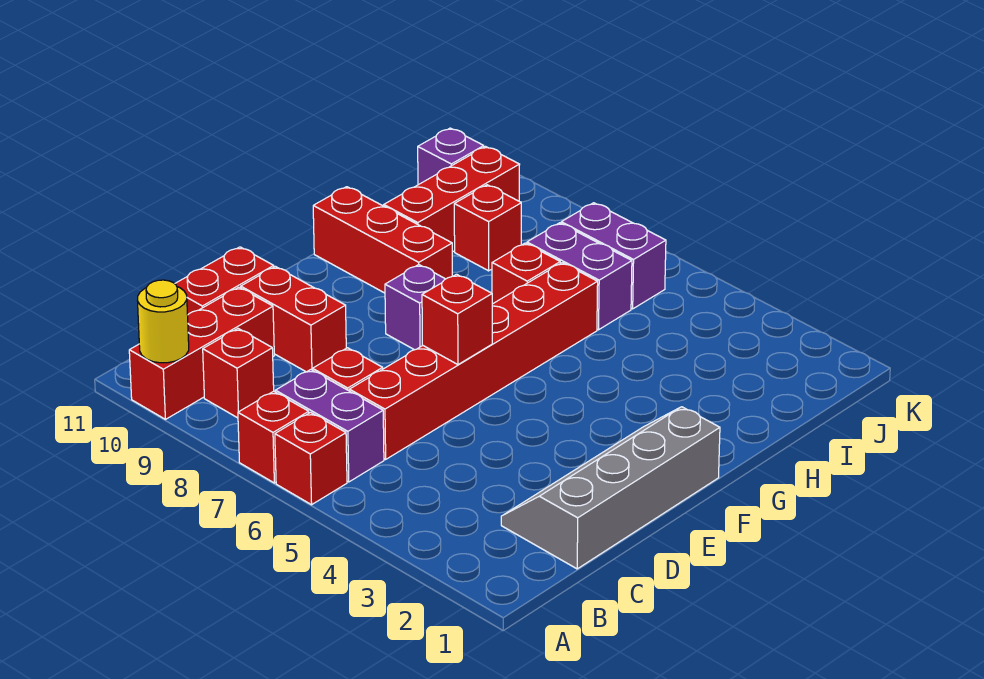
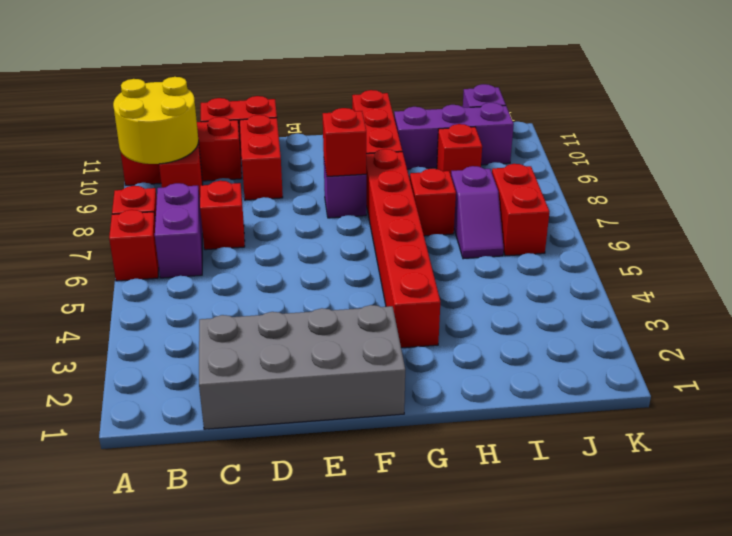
yellow round brick A10 level 2 -> yellow round brick A9:B10 level 2
grey slope C1:F2 level 1 top 1 -> grey brick C1:F2 level 1
red brick C6:H6 level 1 -> red brick G3:G8 level 1
red brick E6 level 2 -> red brick F8 level 2
red brick H10:J10 level 1 -> purple brick H10:J10 level 1
purple brick I6:I7 level 1 -> purple slope I6:I7 level 1 top 7
purple brick J6:J7 level 1 -> red brick J6:J7 level 1

